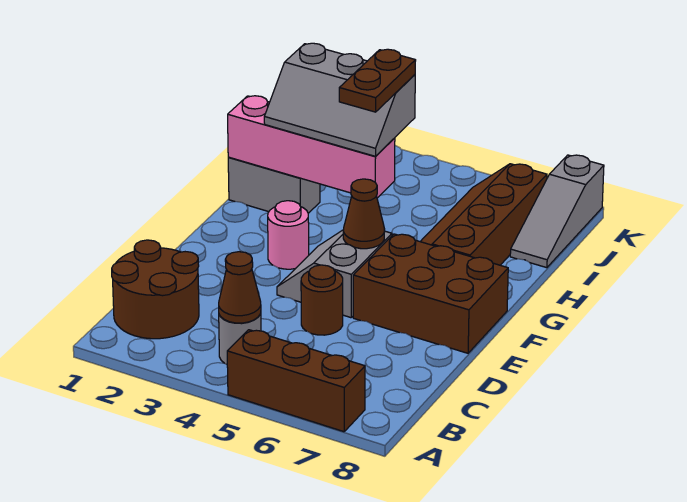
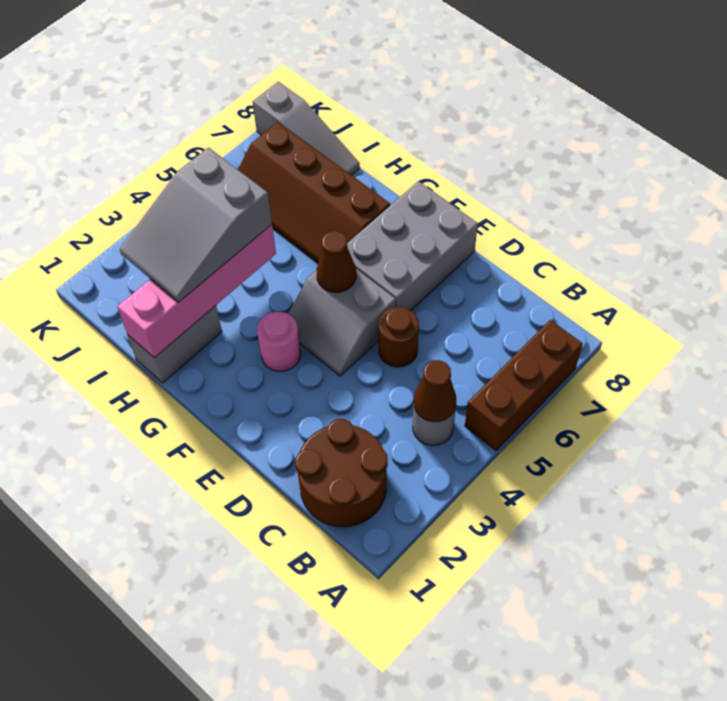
brown brick E6:F8 level 1 -> grey brick E6:F8 level 1
grey slope H2:I4 level 3 top I -> grey slope H2:I4 level 3 top 4
brown plate H4:I4 level 4 -> none

